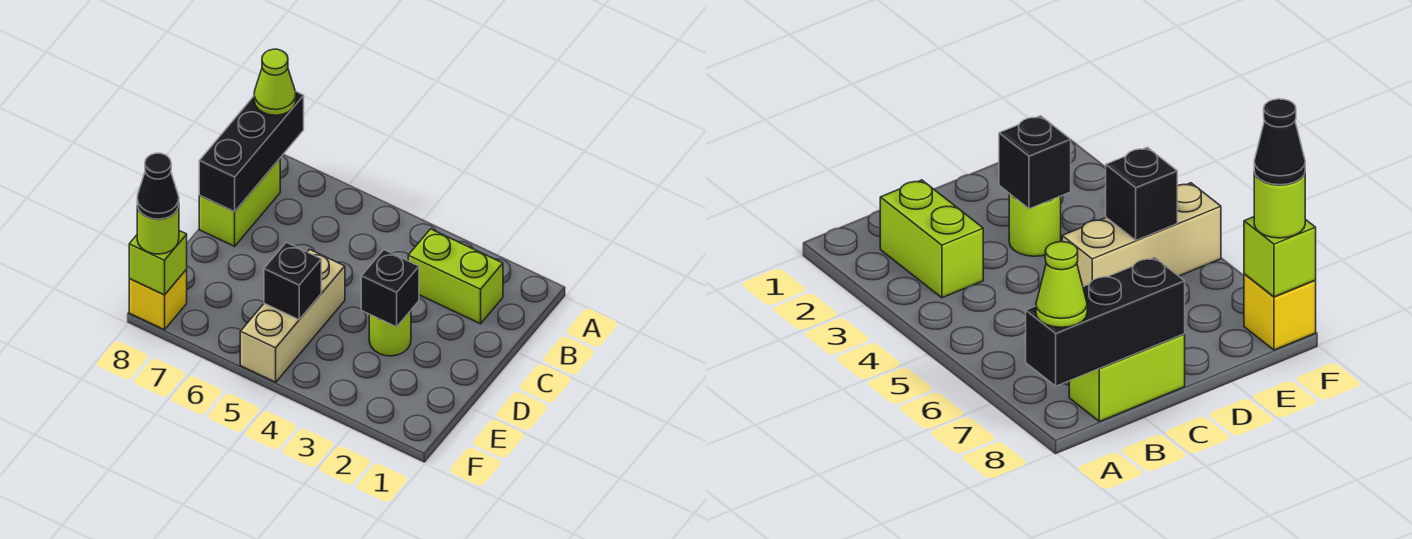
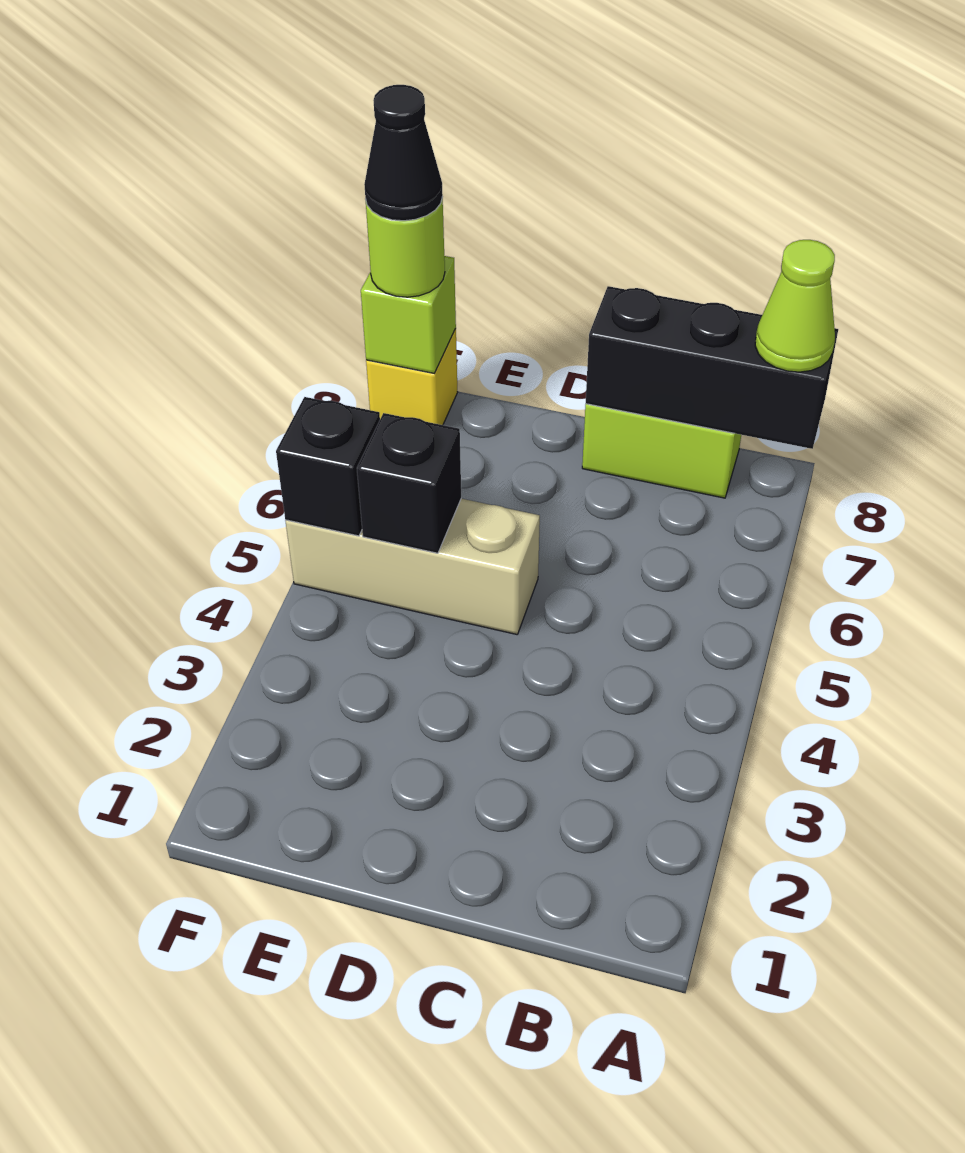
lime brick B2:B3 level 1 -> none
lime round brick D3 level 1 -> none
black brick D3 level 2 -> black brick F5 level 2

